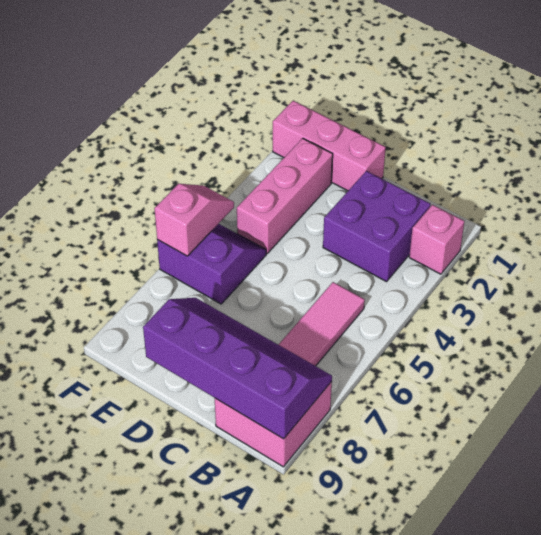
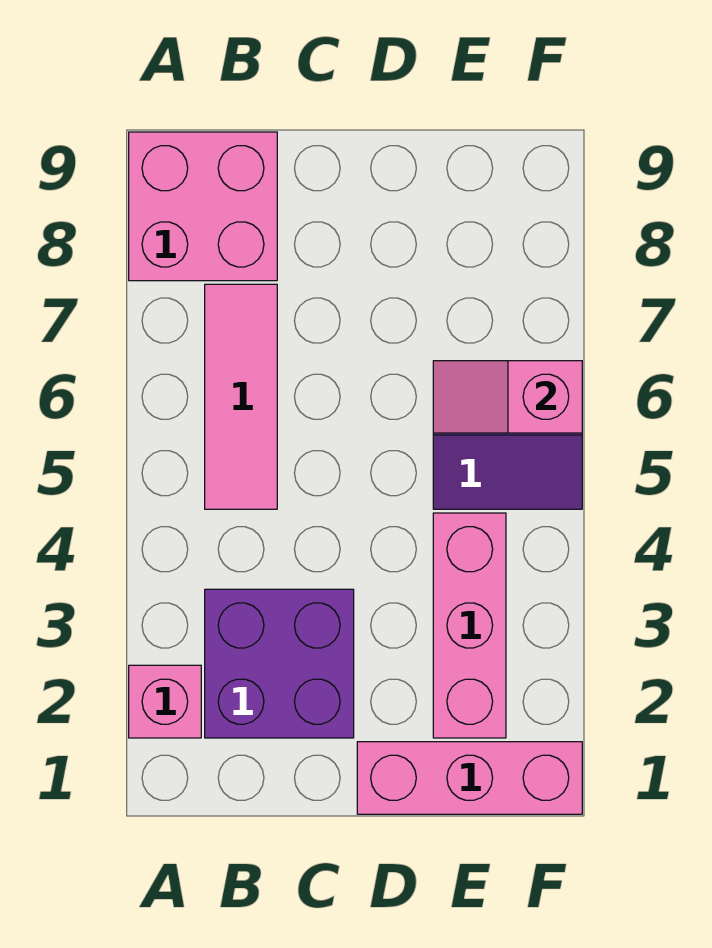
purple slope A8:D9 level 2 top 9 -> none
pink slope F5:F6 level 2 top 6 -> pink slope E6:F6 level 2 top F

